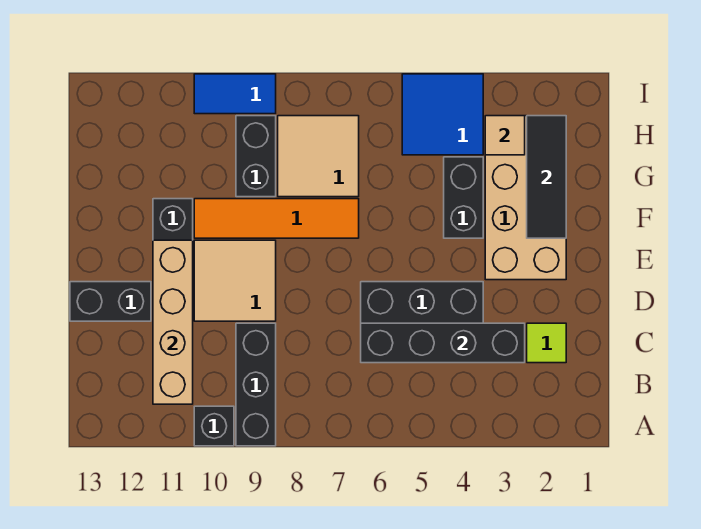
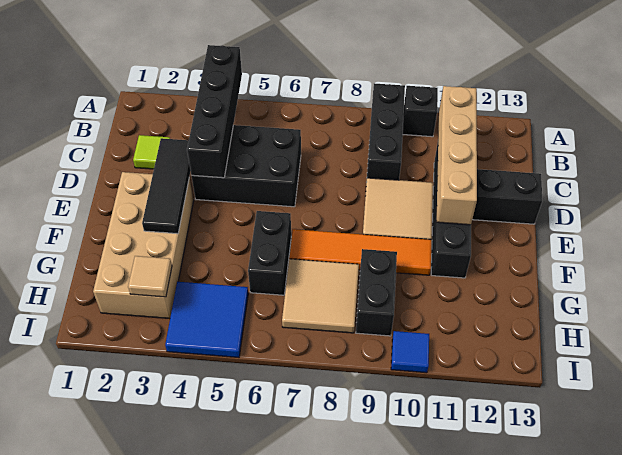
black brick C3:C6 level 2 -> black brick A4:D4 level 2
black tile F2:H2 level 2 -> black tile D3:F3 level 2
black brick F4:G4 level 1 -> black brick F6:G6 level 1
blue tile I9:I10 level 1 -> blue tile I10 level 1

